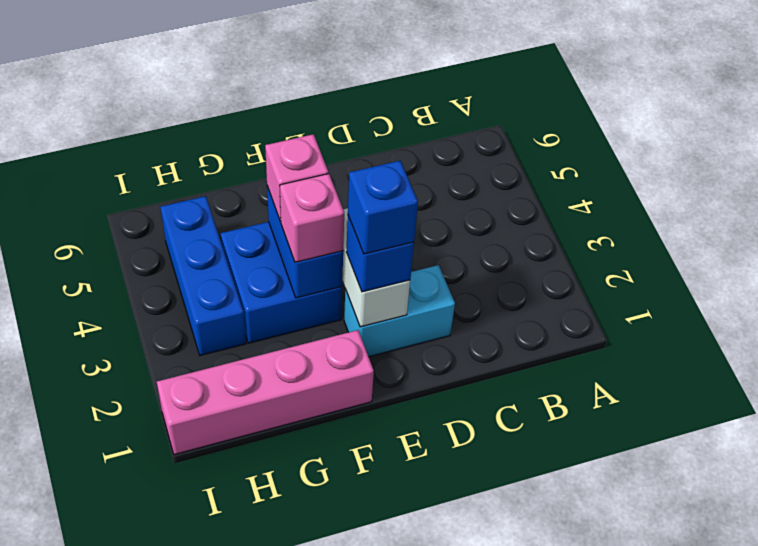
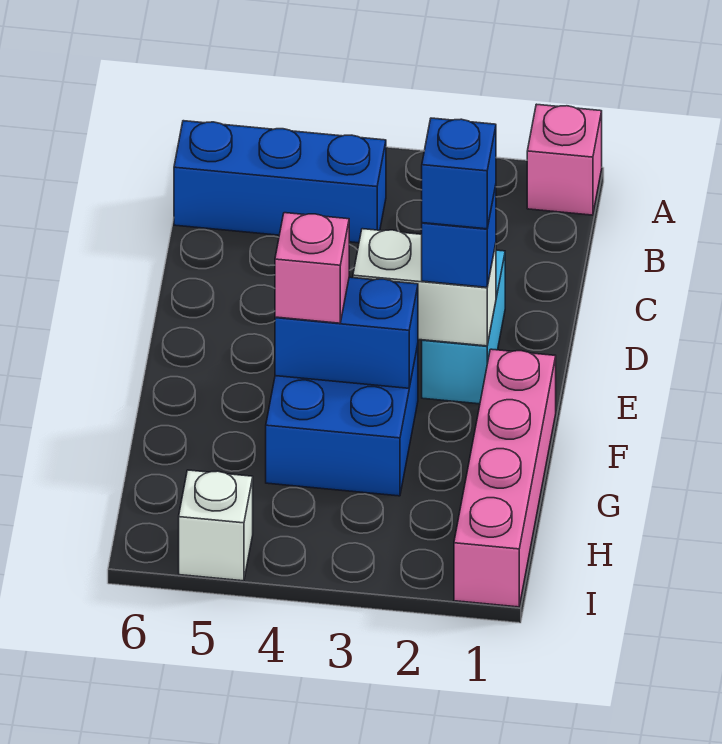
pink brick F3 level 3 -> pink brick A1 level 1
blue brick H3:H5 level 1 -> blue brick B4:B6 level 1
none -> white brick I5 level 1

